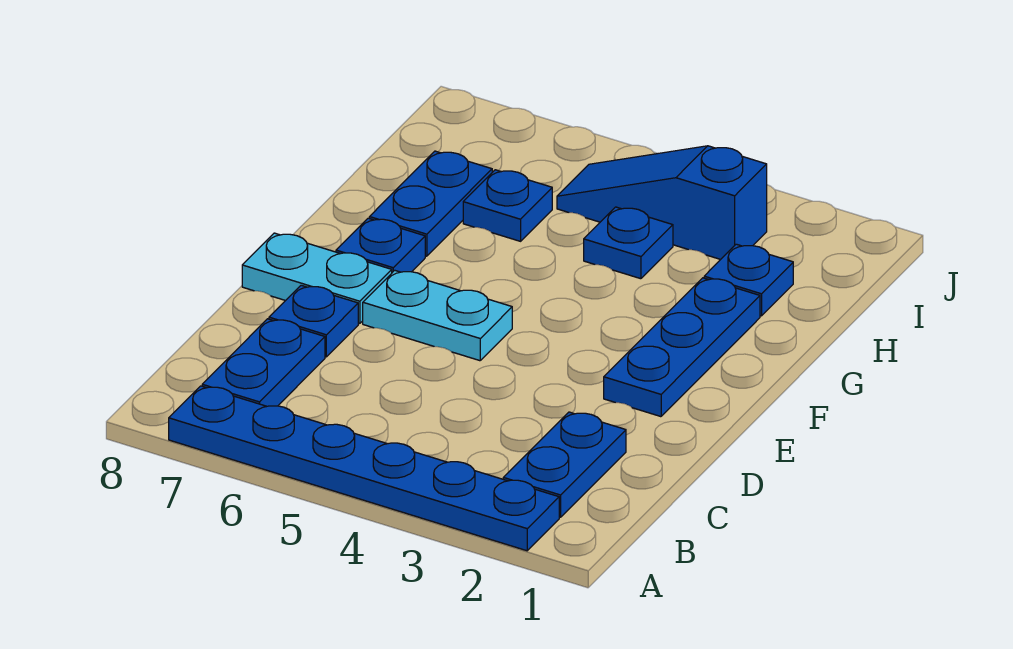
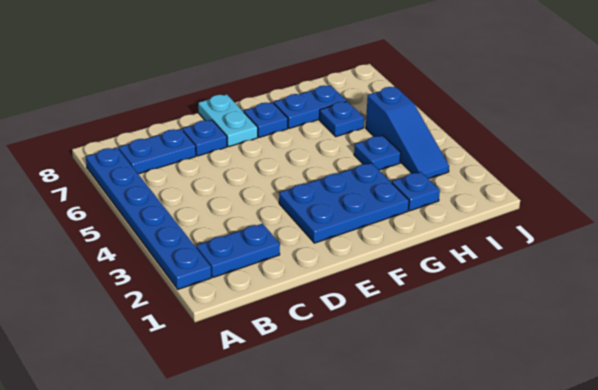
blue plate E2:G2 level 1 -> blue plate E2:G3 level 1
cyan plate E5:E6 level 1 -> none
blue slope I3:I5 level 1 top 3 -> blue slope I3:I5 level 1 top 5

